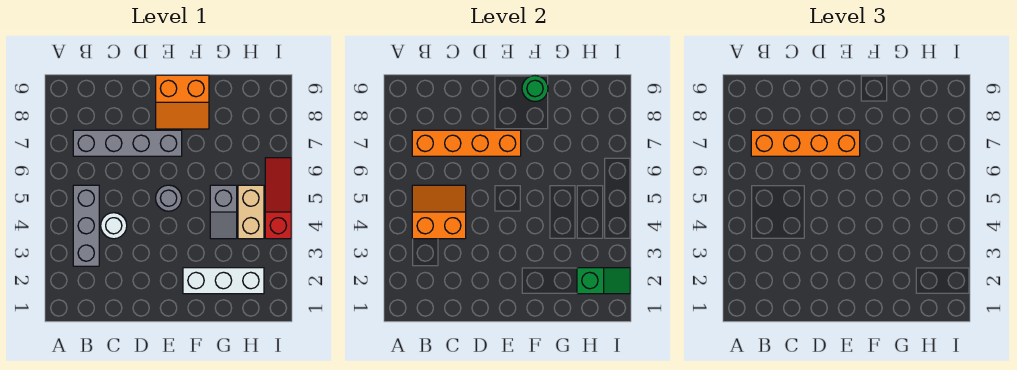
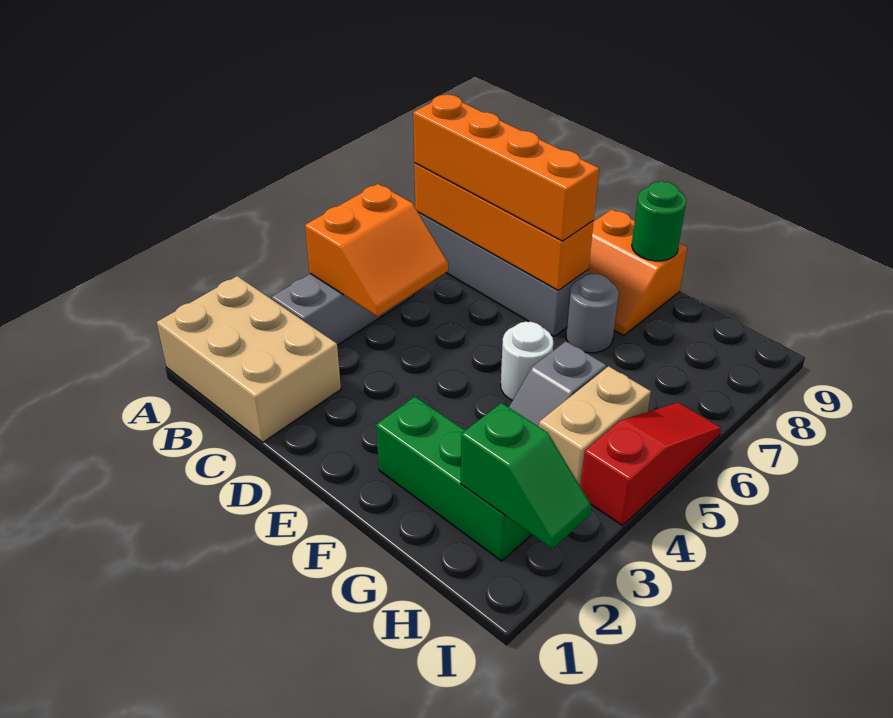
none -> tan brick A1:C2 level 1
orange slope B4:C5 level 2 top 4 -> orange slope B4:C5 level 2 top B
white round brick C4 level 1 -> white round brick F5 level 1
grey round brick E5 level 1 -> grey round brick F7 level 1
white brick F2:H2 level 1 -> green brick F2:H2 level 1

